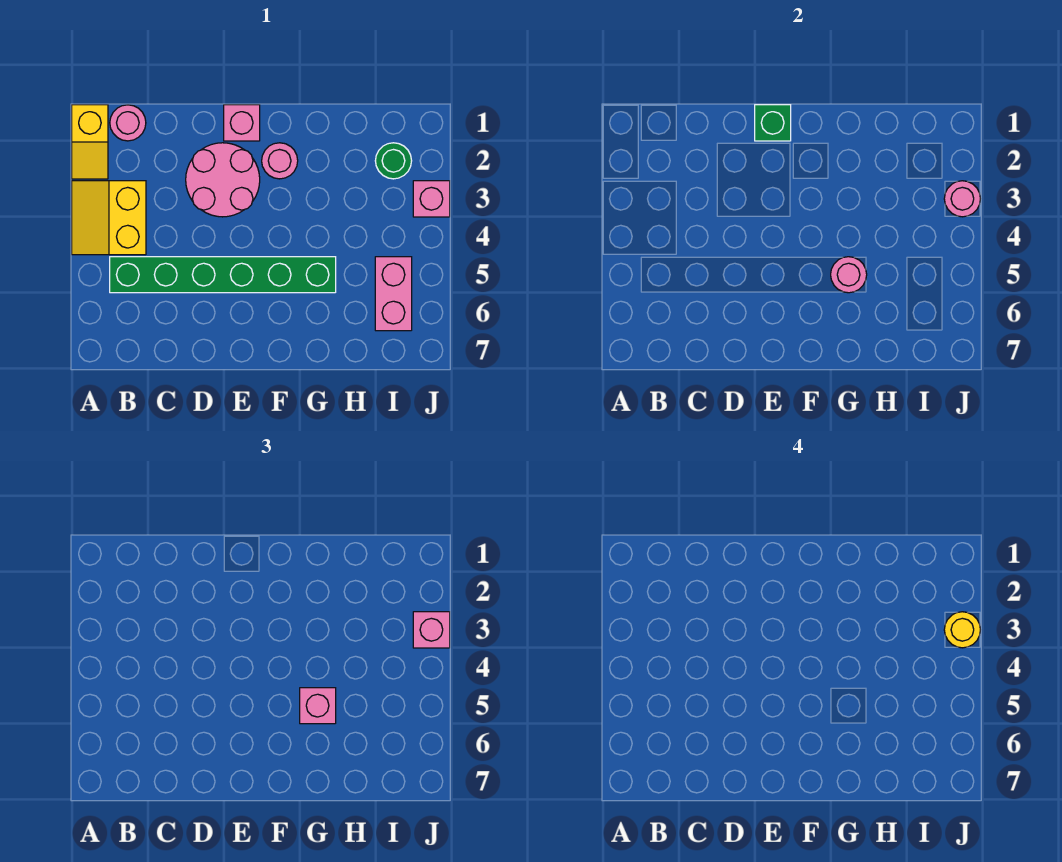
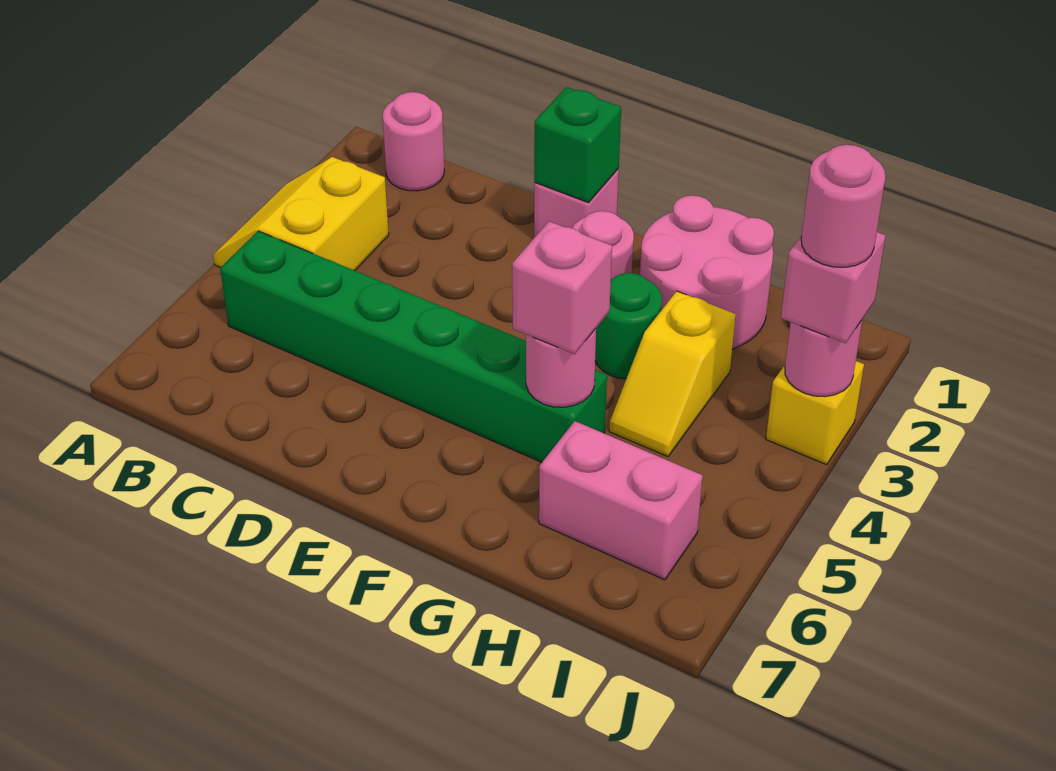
yellow slope A1:A2 level 1 top 1 -> yellow slope H3:H4 level 1 top 3
pink round brick D2:E3 level 1 -> pink round brick G1:H2 level 1
green round brick I2 level 1 -> green round brick G3 level 1
pink brick I5:I6 level 1 -> pink brick H6:I6 level 1
pink brick J3 level 1 -> yellow brick J3 level 1
yellow round brick J3 level 4 -> pink round brick J3 level 4

